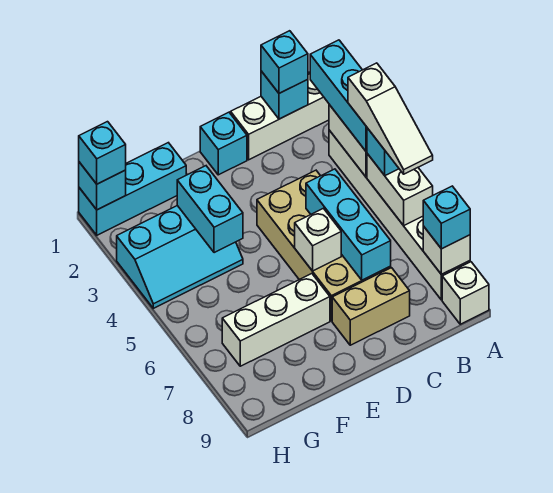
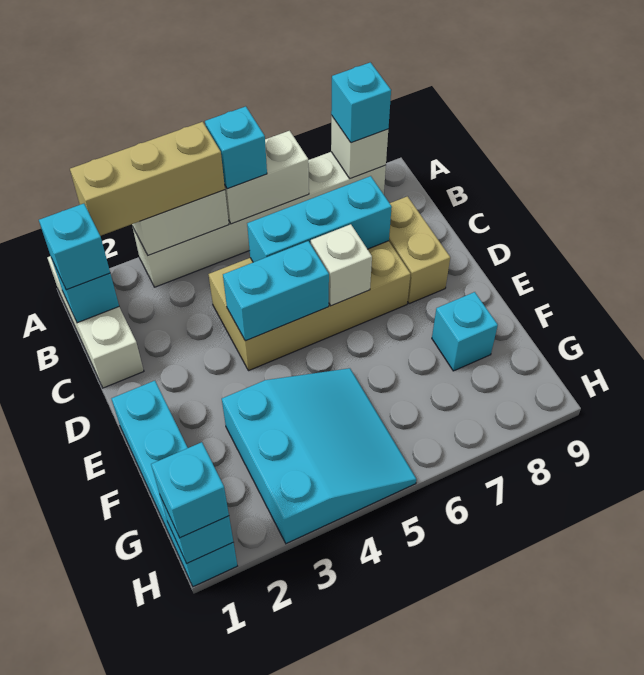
cyan brick A2:A4 level 3 -> tan brick A2:A4 level 3
white slope A4:A6 level 4 top 4 -> none
white brick A9 level 1 -> none
cyan brick D1 level 1 -> cyan brick F8 level 1
white brick E7:G7 level 1 -> none
cyan brick F1:H1 level 1 -> cyan brick E1:H1 level 1
cyan slope F3:H4 level 1 top 3 -> cyan slope F3:H5 level 1 top 3
cyan brick F3:F4 level 2 -> cyan brick D4:D5 level 2

